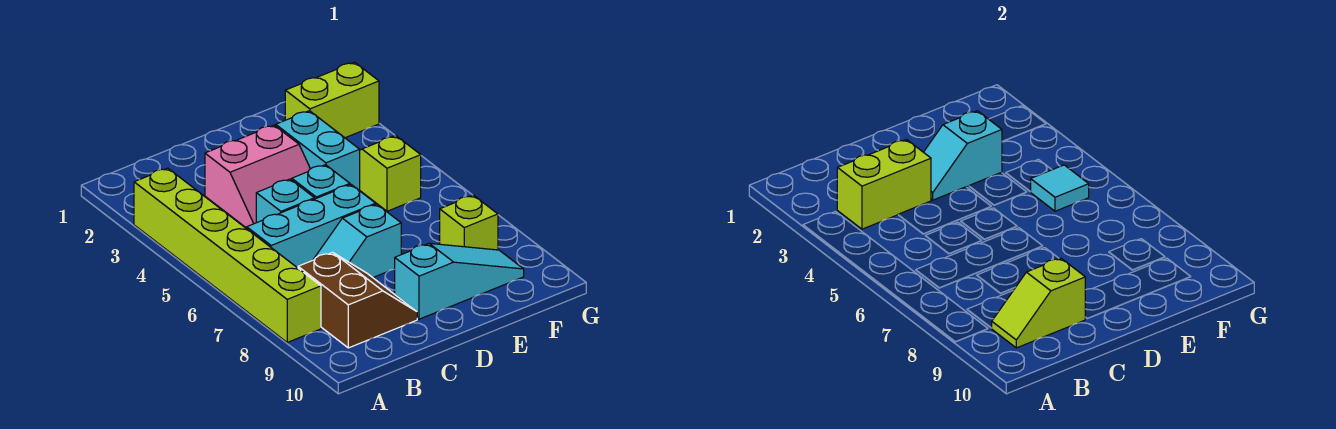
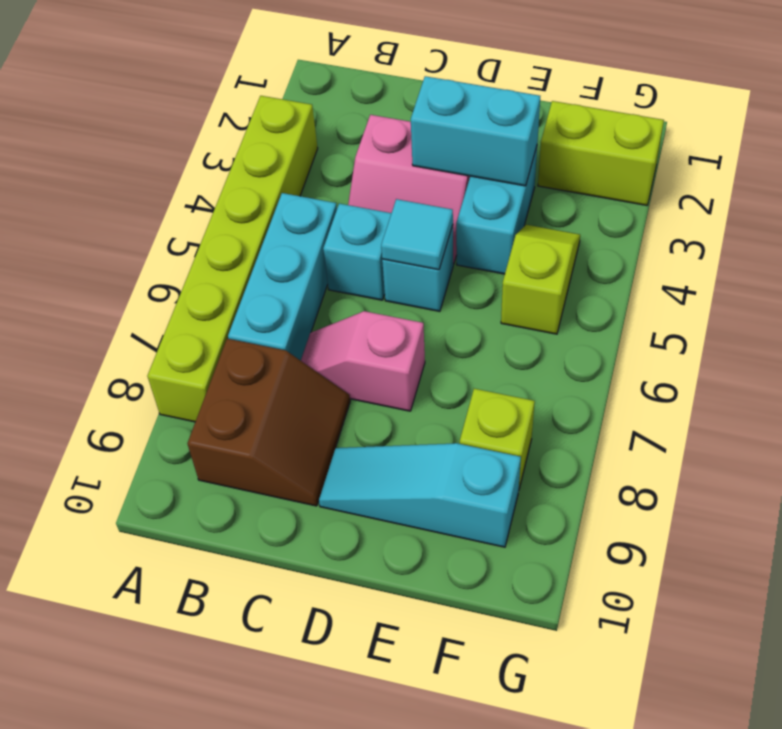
lime brick B3:C3 level 2 -> none
cyan brick B6:D6 level 1 -> cyan brick B5:B7 level 1
lime slope B9:C9 level 2 top C -> none
cyan slope C7:D7 level 1 top D -> pink slope C7:D7 level 1 top D
cyan slope D3:E3 level 2 top E -> cyan brick D3:E3 level 2
cyan slope D9:F9 level 1 top D -> cyan slope D9:F9 level 1 top F
cyan tile F5 level 2 -> cyan tile D5 level 2

